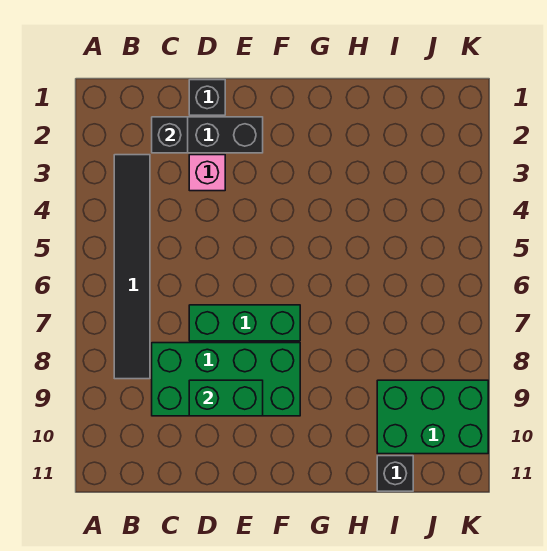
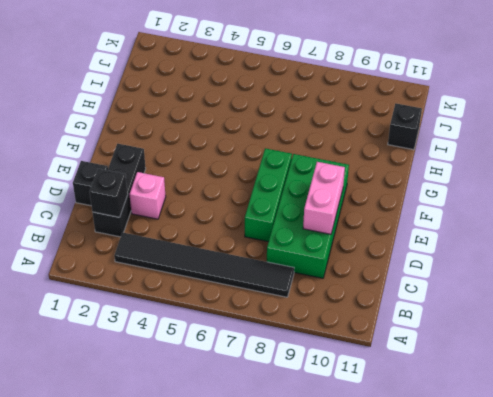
green brick D9:E9 level 2 -> pink brick D9:E9 level 2
green brick I9:K10 level 1 -> none

